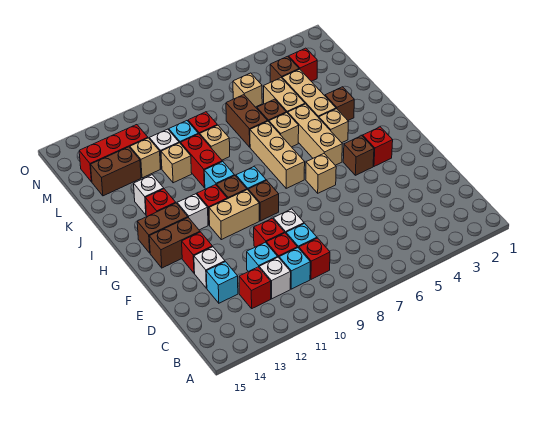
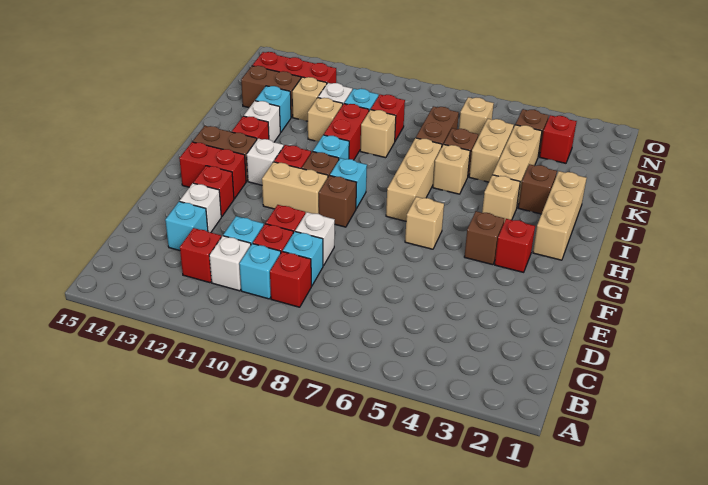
brown brick G13:G14 level 1 -> red brick G13:G14 level 1
tan brick H5:J5 level 1 -> tan brick H2:J2 level 1
none -> cyan brick K13 level 1

